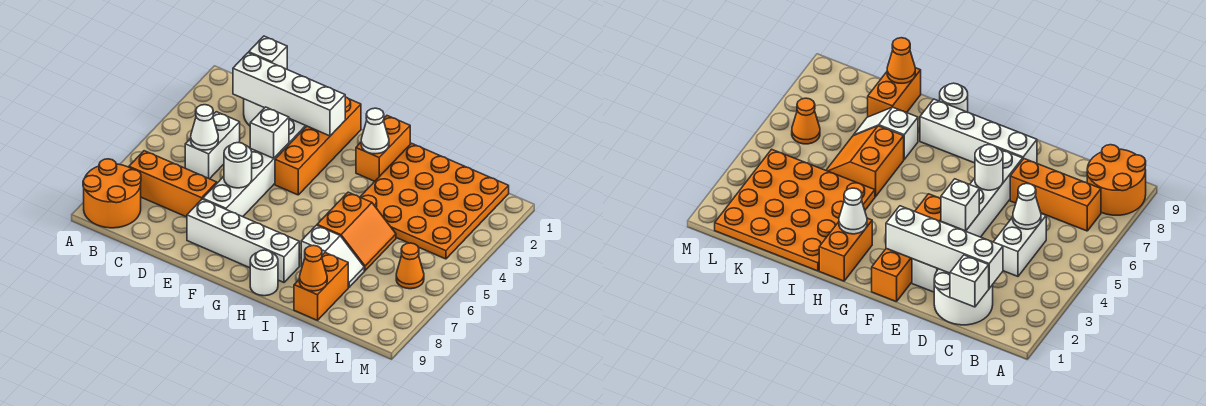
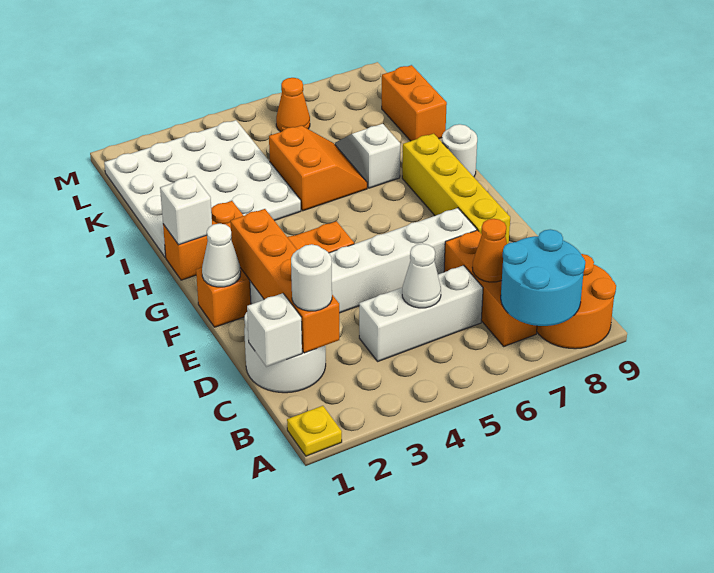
none -> yellow plate A1 level 1
none -> cyan round brick A7:B8 level 2
white brick C2:F2 level 2 -> orange brick C2:F2 level 2
white brick C4:C5 level 1 -> white brick C4:C6 level 1
white brick E4 level 2 -> white brick H1 level 2
white round brick E6 level 2 -> white round brick C2 level 3
white brick E8:H8 level 1 -> yellow brick E8:H8 level 1
white cone H2 level 2 -> white cone F1 level 2
orange plate I1:L4 level 1 -> white plate I1:L4 level 1
orange slope I5:J6 level 1 top I -> orange slope I5:J6 level 1 top 5
orange brick J8:J9 level 1 -> orange brick J9:K9 level 1
orange cone J9 level 2 -> orange cone C7 level 2

